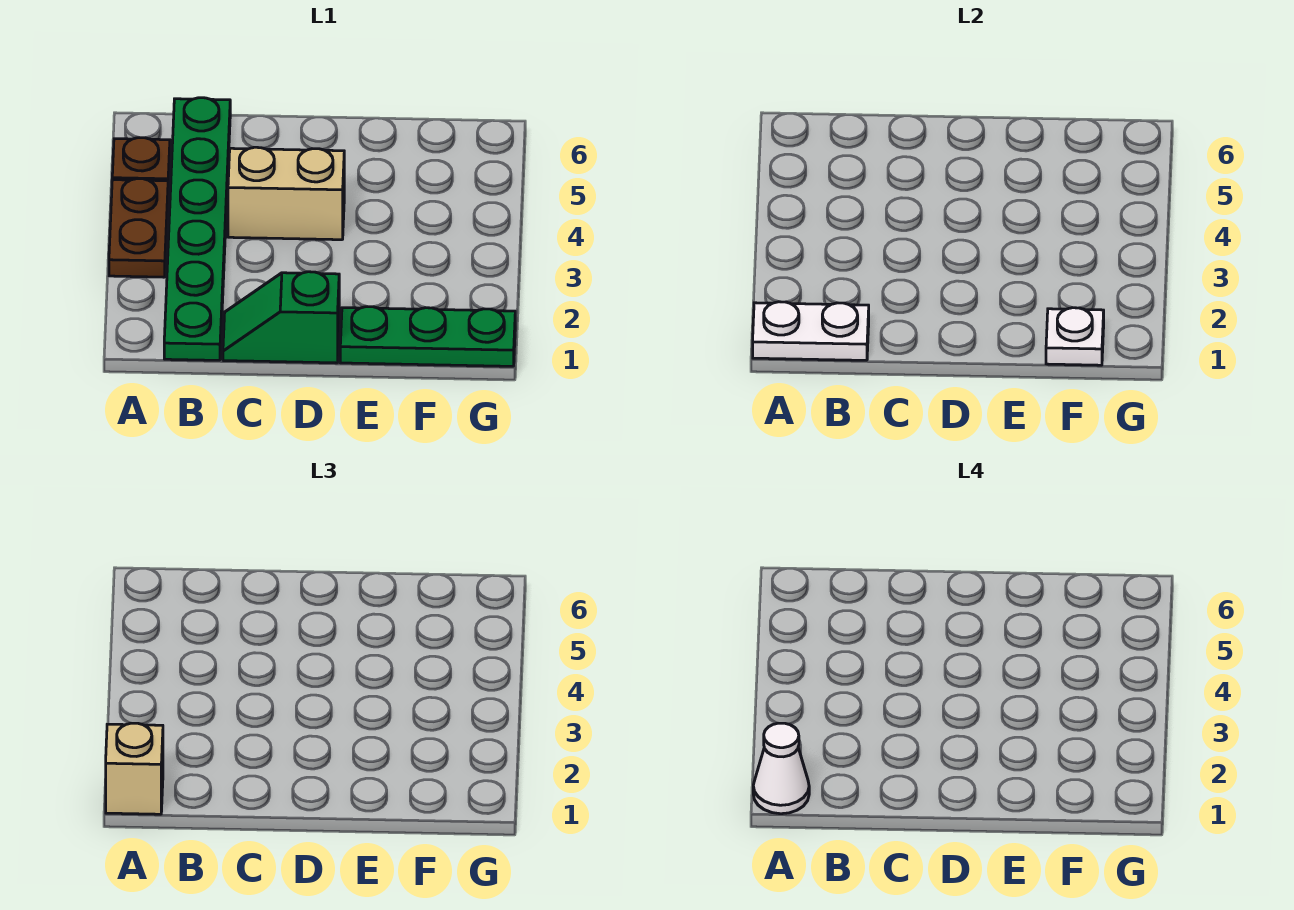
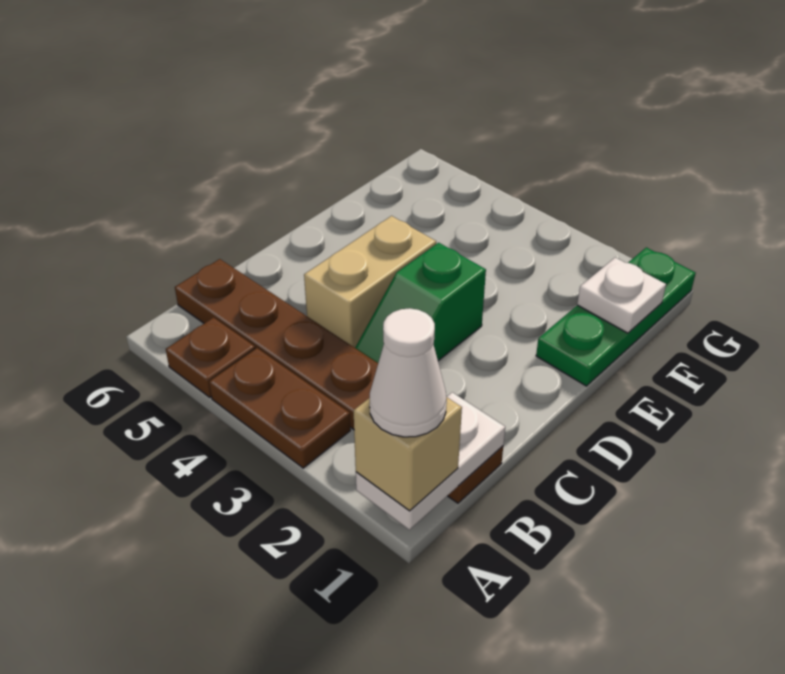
green plate B1:B6 level 1 -> brown plate B1:B6 level 1
green slope C1:D1 level 1 top D -> green slope C3:D3 level 1 top D

